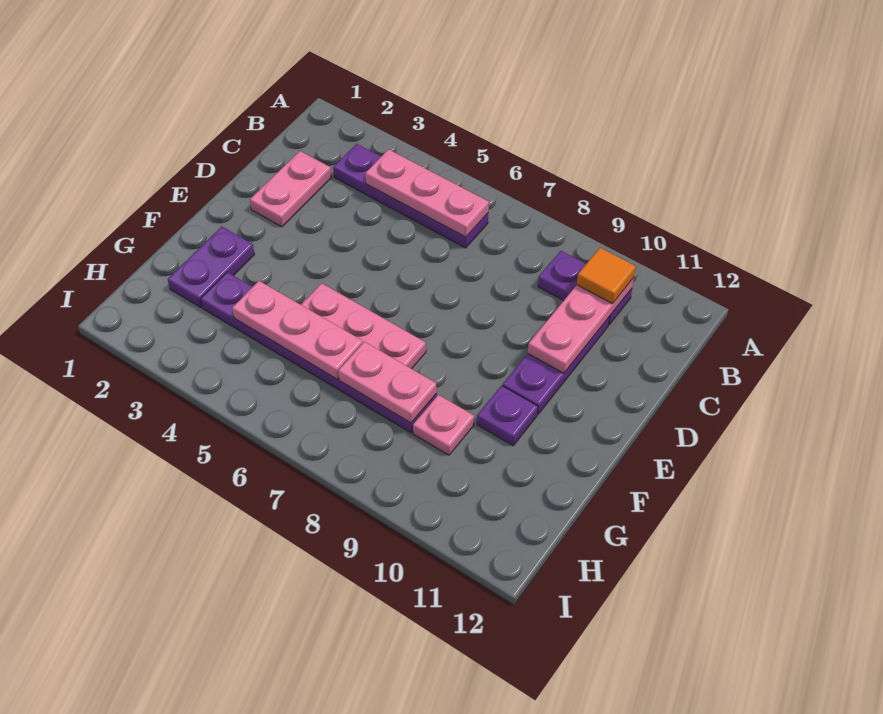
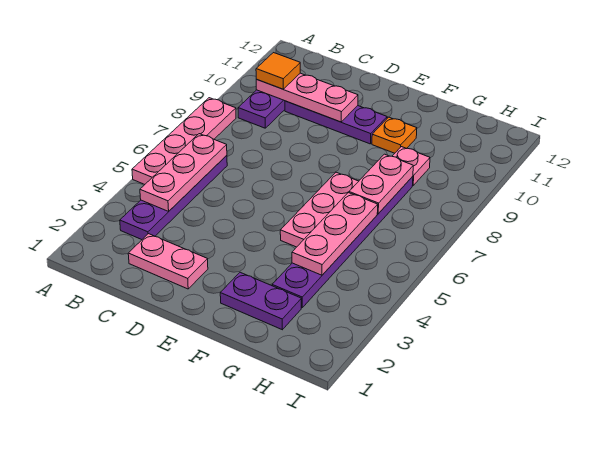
none -> pink plate A5:A8 level 1
purple plate F10 level 1 -> orange plate F10 level 1

